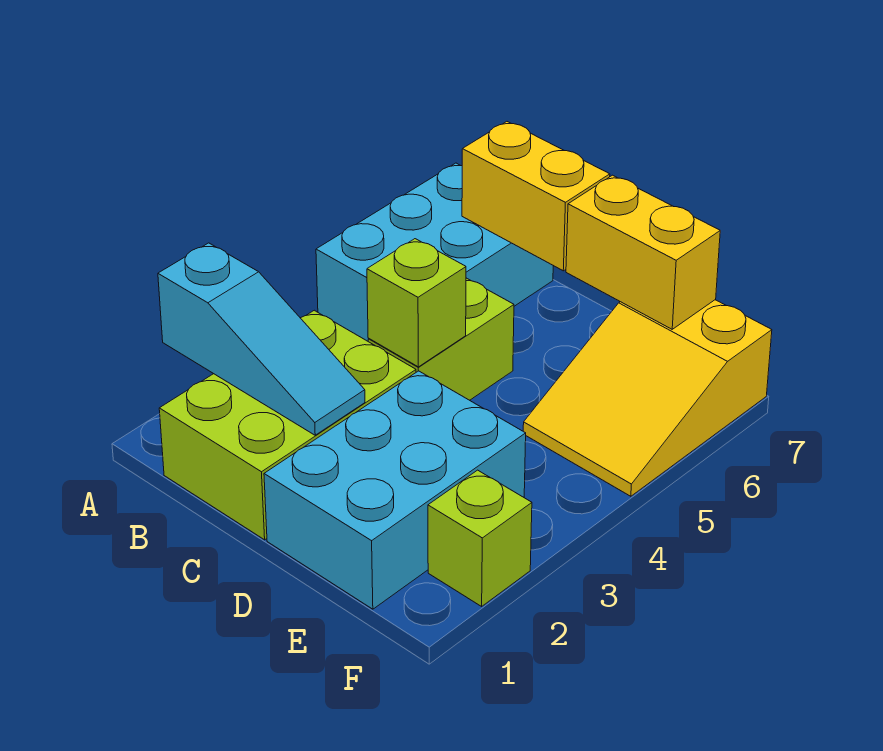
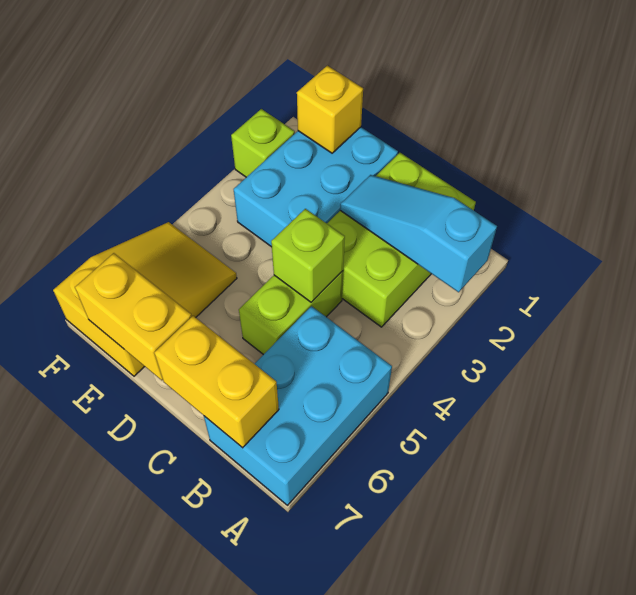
none -> yellow brick E1 level 2

